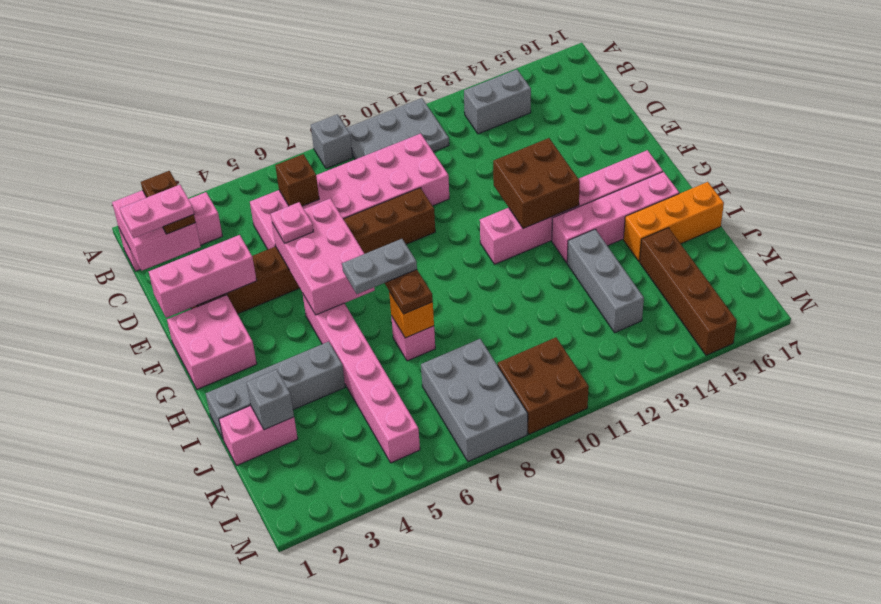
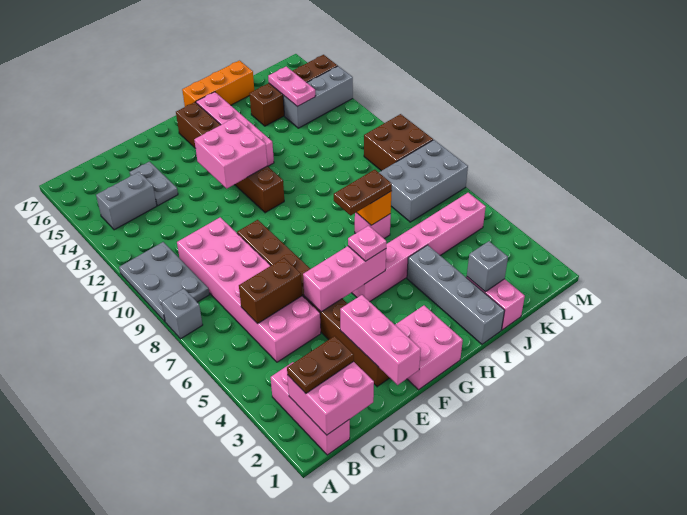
grey brick B13:B14 level 1 -> grey brick B14:C14 level 1
pink plate C1:C2 level 4 -> pink plate K14:K15 level 2
brown brick C6 level 2 -> brown brick C6:D6 level 2
pink brick E5:G6 level 2 -> pink brick E5:G5 level 2
pink plate E5 level 3 -> pink plate G5 level 3
brown brick F12:G13 level 2 -> pink brick F12:G13 level 2
pink brick G11:G16 level 1 -> brown brick G11:G16 level 1
grey plate H6:H7 level 4 -> grey plate D14:D15 level 1
grey brick I13:K13 level 1 -> grey brick K14:M14 level 1
orange brick I15:I17 level 1 -> orange brick H17:J17 level 1

